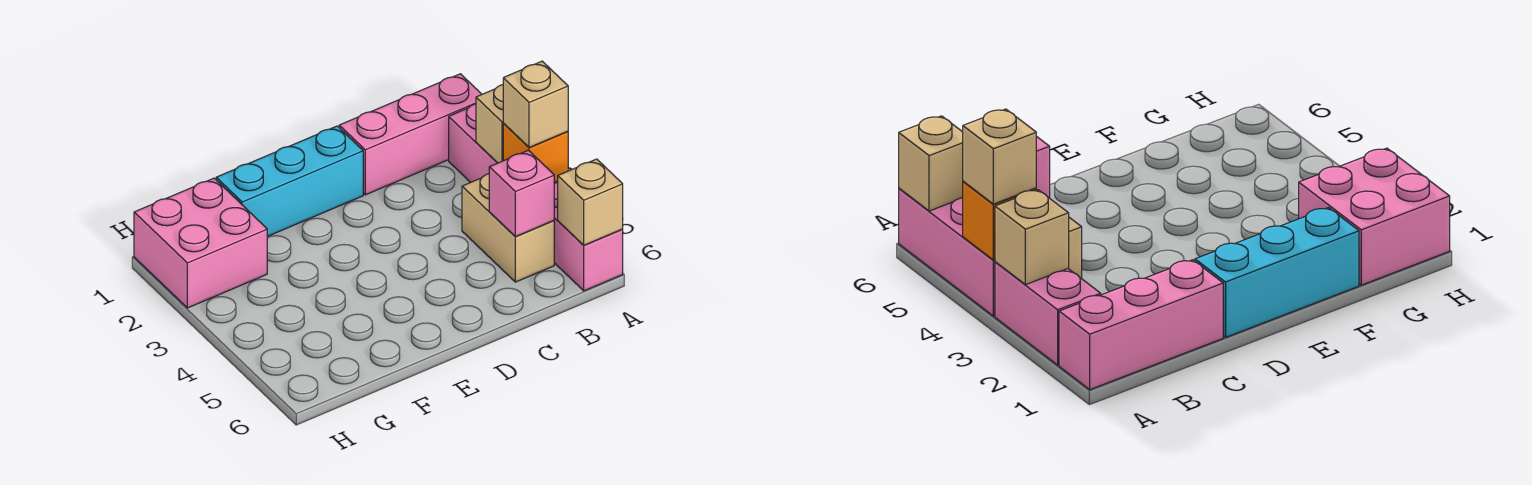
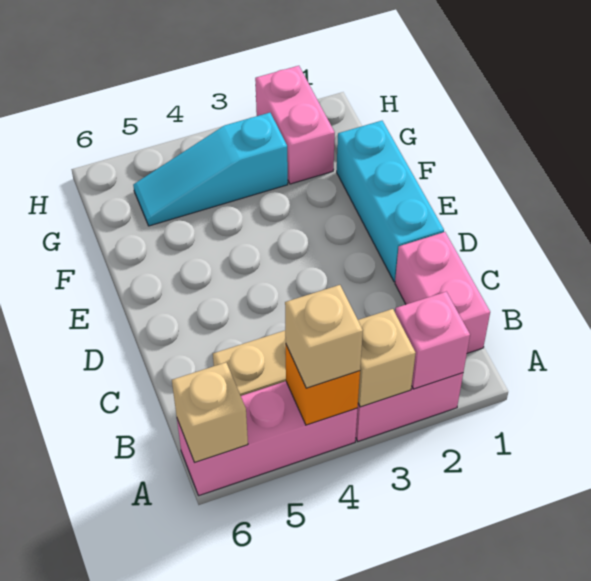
pink brick A1:C1 level 1 -> pink brick B1:C1 level 1
pink brick B5 level 2 -> pink brick A2 level 2
pink brick G1:H2 level 1 -> pink brick G2:H2 level 1
none -> cyan slope G3:G5 level 1 top 3

